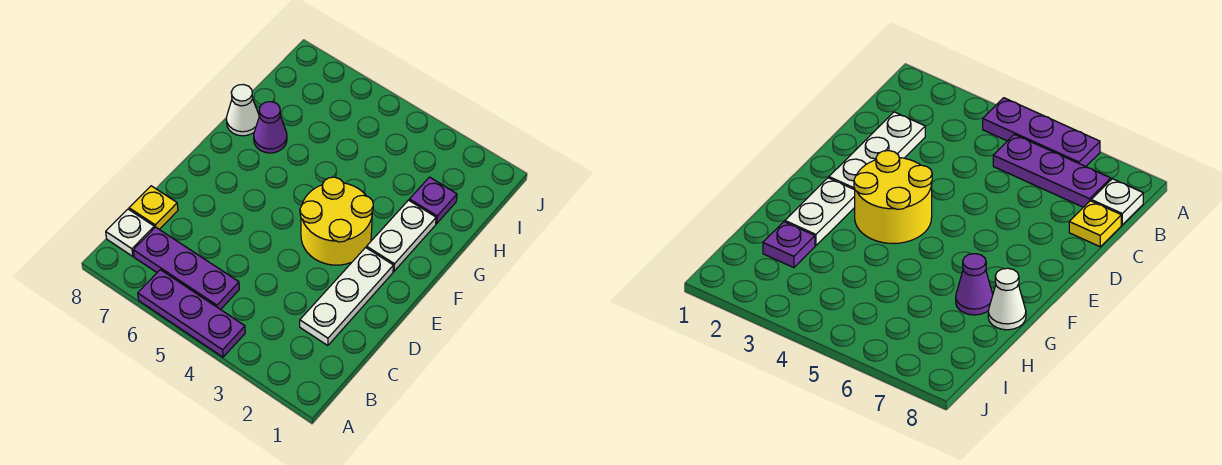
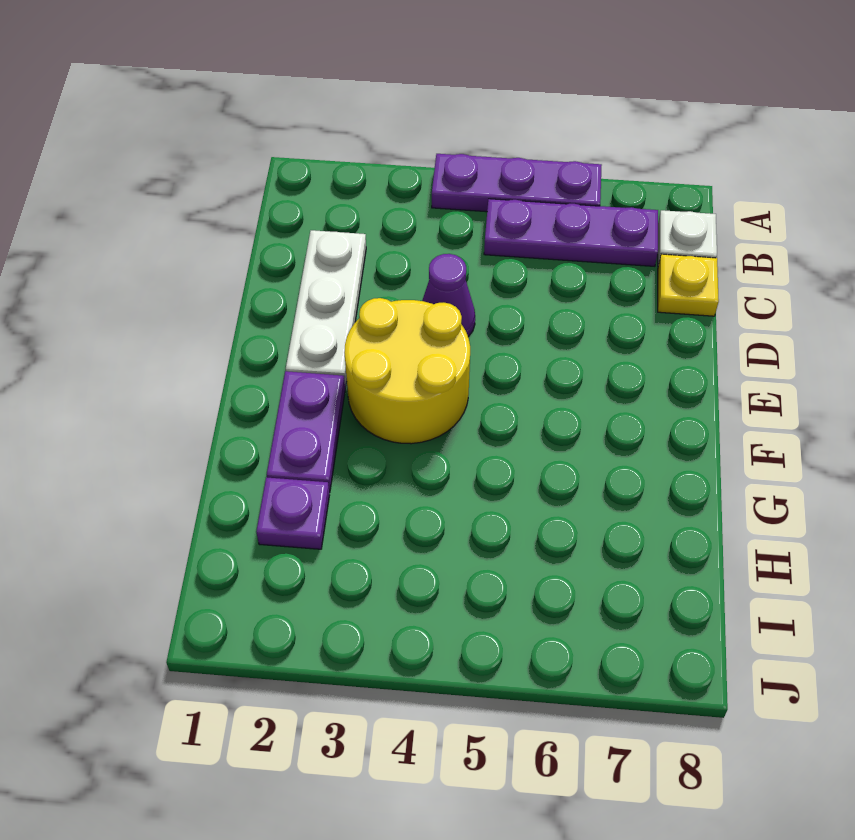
white plate F2:G2 level 1 -> purple plate F2:G2 level 1
purple cone G7 level 1 -> purple cone D4 level 1
white cone G8 level 1 -> none

